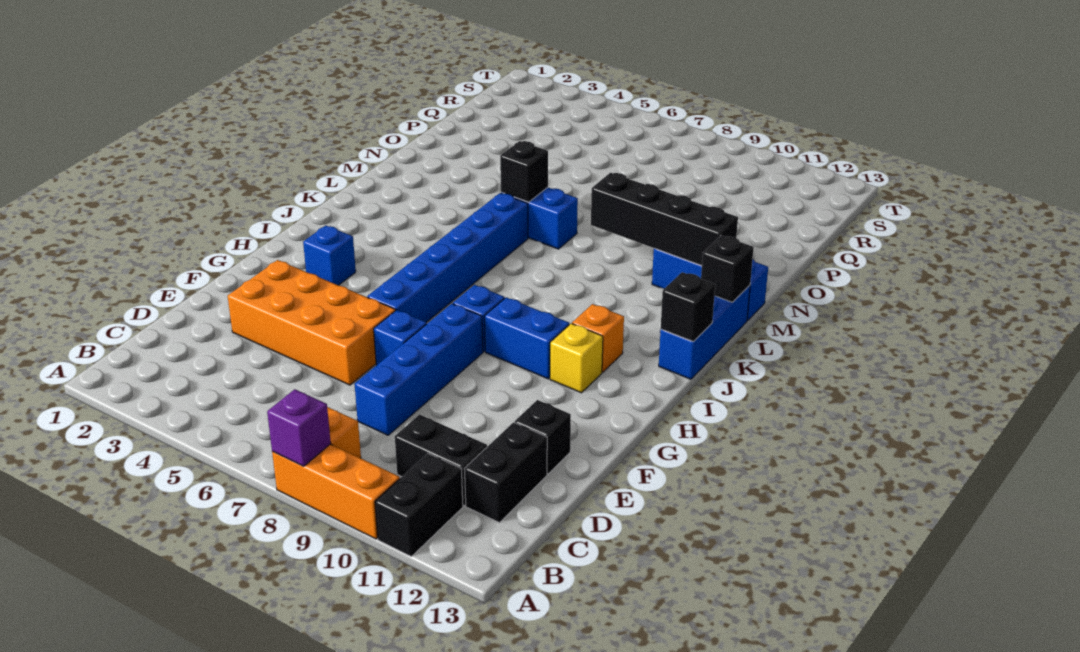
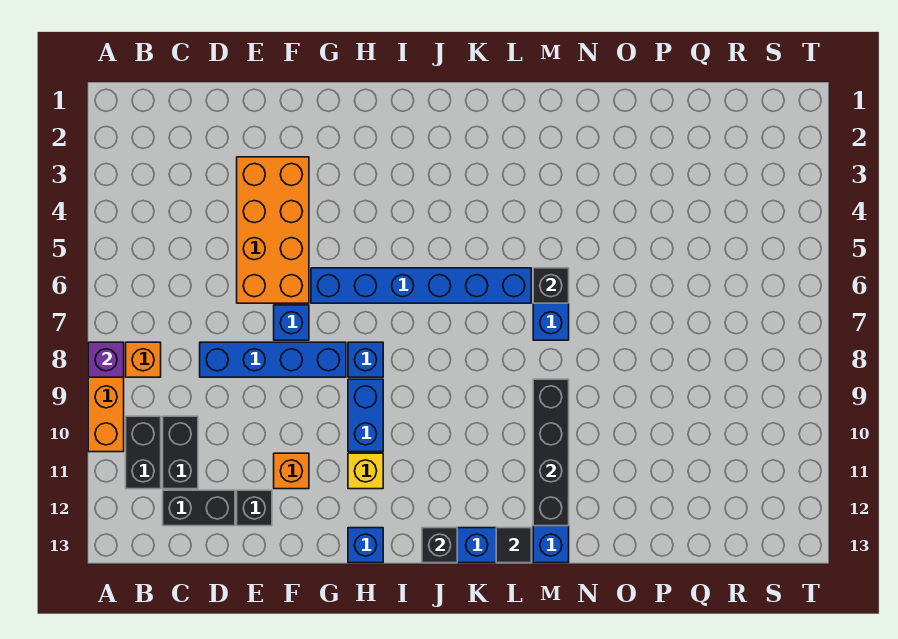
black brick A11:B11 level 1 -> black brick B10:B11 level 1
blue brick H3 level 1 -> blue brick H13 level 1
orange brick I11 level 1 -> orange brick F11 level 1
black brick L13 level 2 -> black tile L13 level 2

